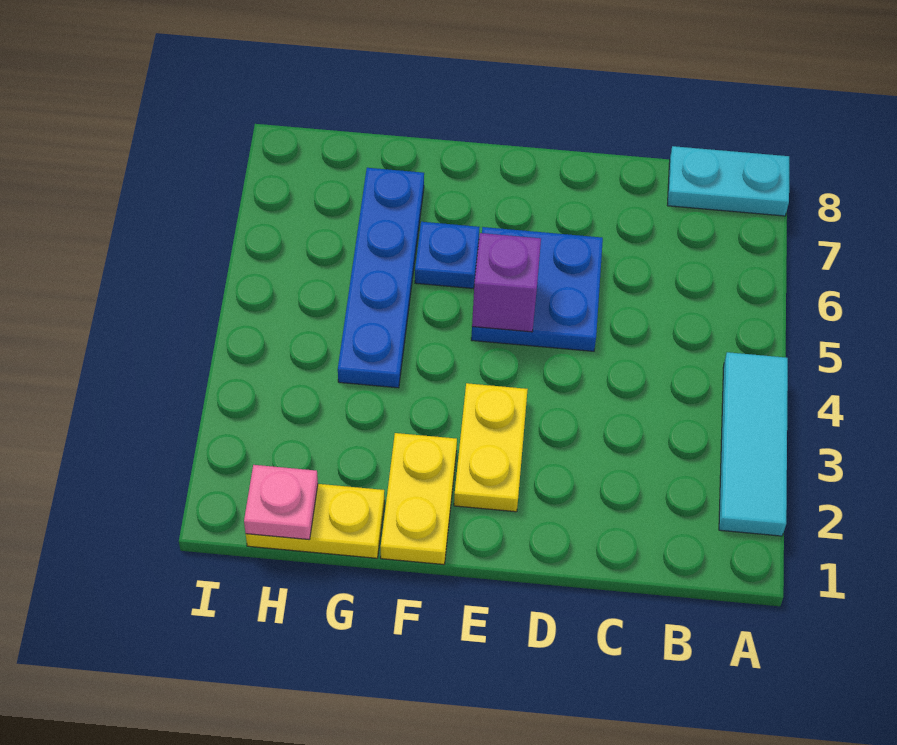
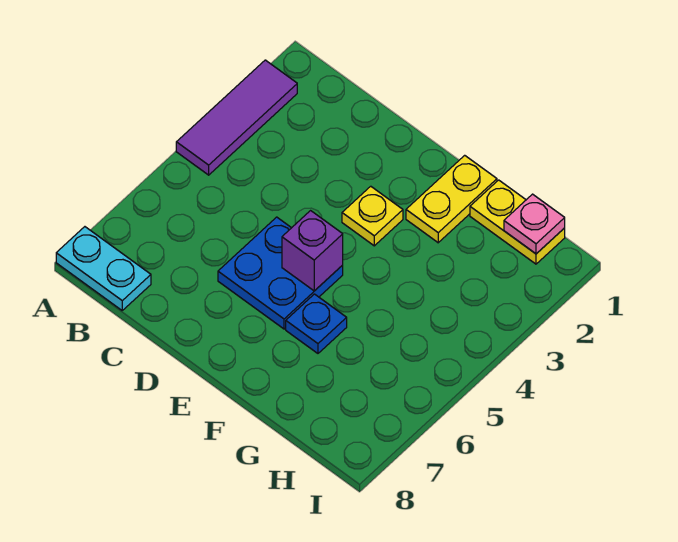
cyan tile A2:A4 level 1 -> purple tile A2:A4 level 1
yellow plate E2:E3 level 1 -> yellow plate E3 level 1
blue plate G4:G7 level 1 -> none

